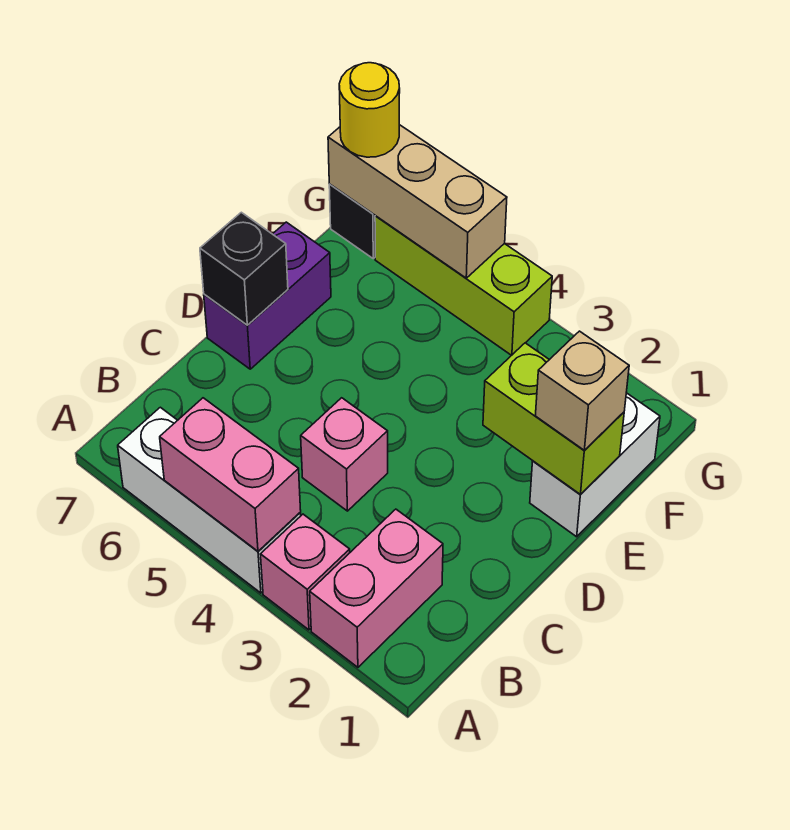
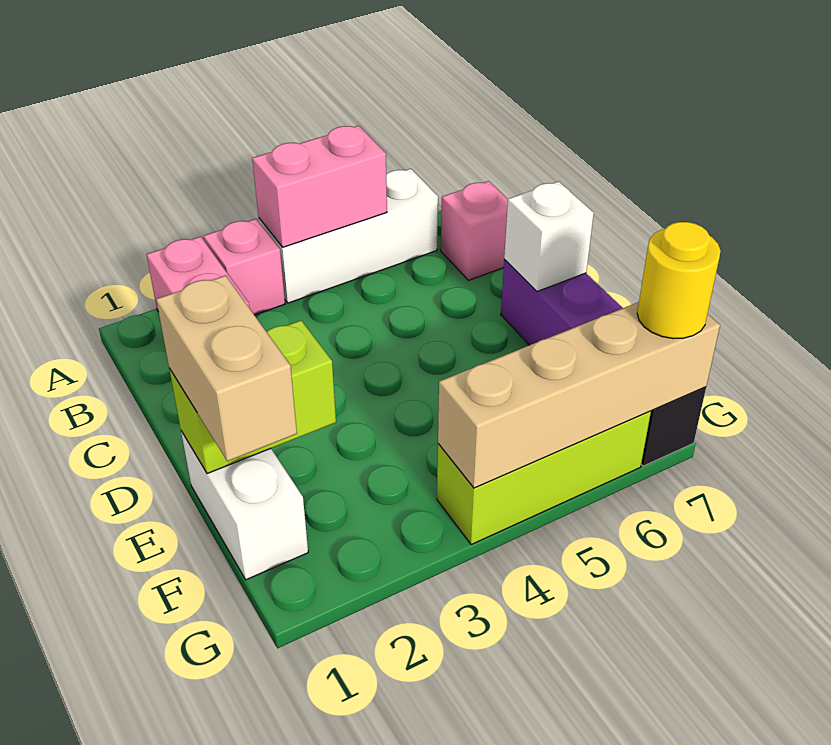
pink brick C4 level 1 -> pink brick B7 level 1
black brick D7 level 2 -> white brick D7 level 2
tan brick E1 level 3 -> tan brick E1:F1 level 3
tan brick G5:G7 level 2 -> tan brick G4:G7 level 2

